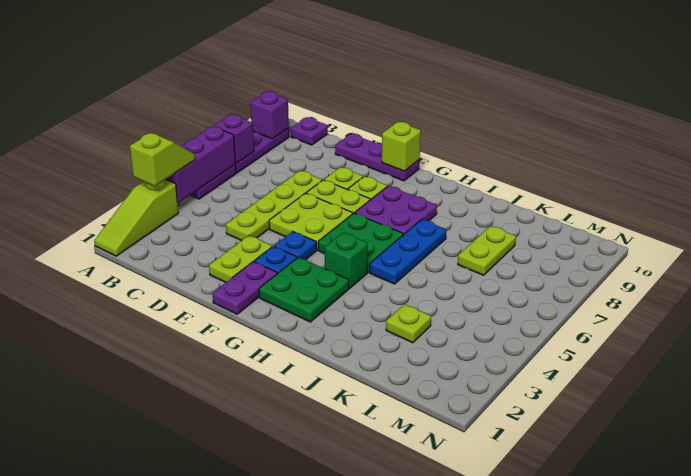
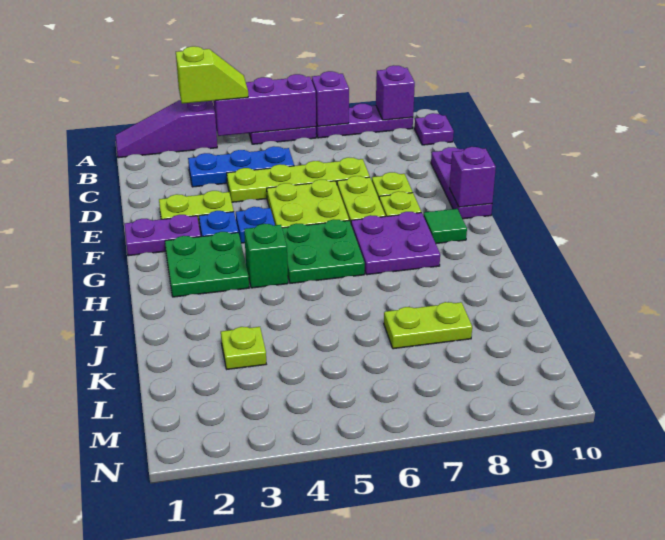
lime slope A1:A3 level 1 top 3 -> purple slope A1:A3 level 1 top 3
lime brick F10 level 2 -> purple brick F10 level 2
none -> green tile G9 level 1
blue plate I5:I7 level 1 -> blue plate C3:C5 level 1

